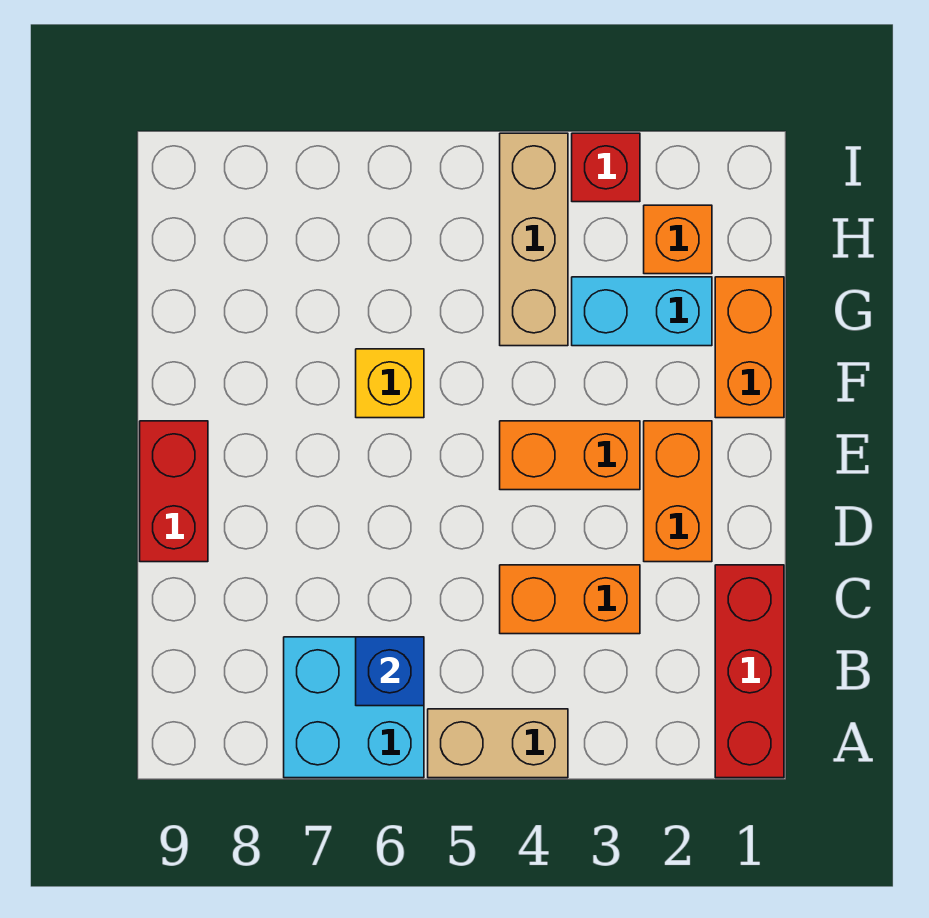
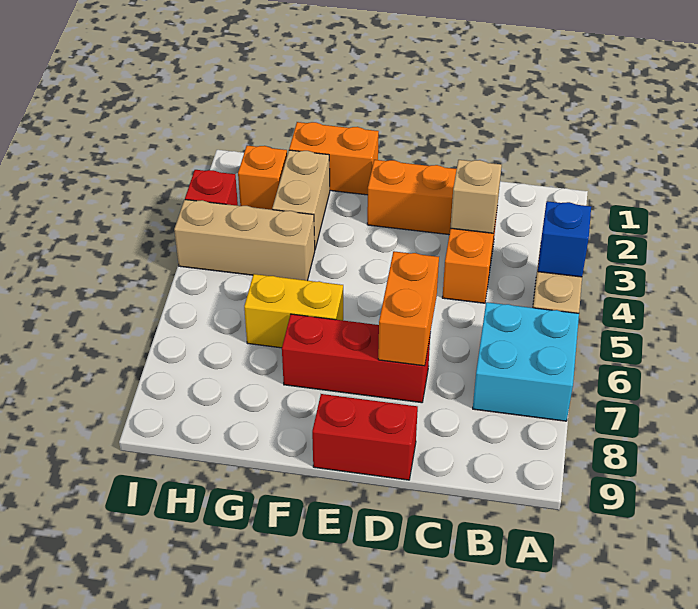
red brick A1:C1 level 1 -> red brick D7:F7 level 1
blue brick B6 level 2 -> blue brick A4 level 2
none -> tan brick C3 level 2
orange brick E3:E4 level 1 -> orange brick D6:D7 level 2
yellow brick F6 level 1 -> yellow brick F6:G6 level 1
cyan brick G2:G3 level 1 -> tan brick G2:G3 level 1

